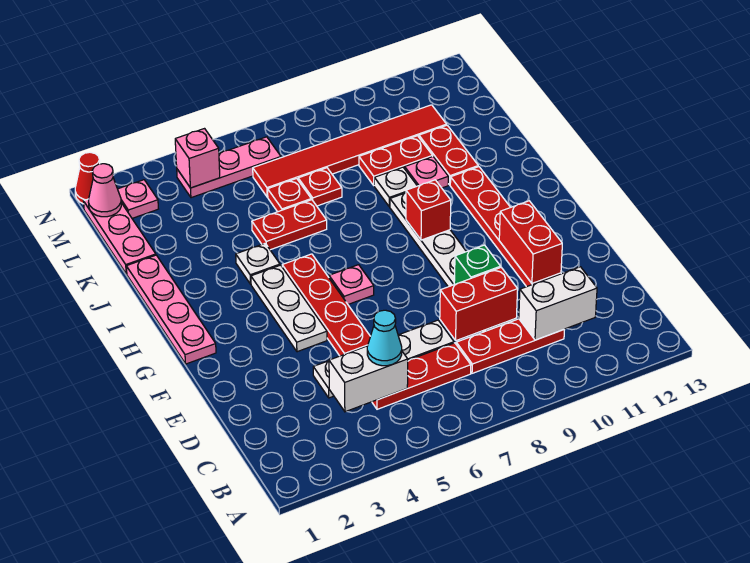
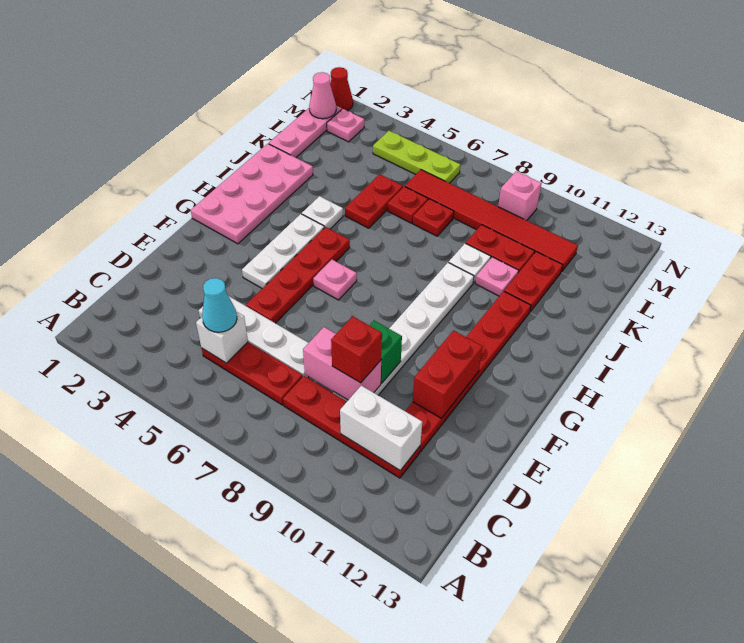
white brick C4:C5 level 2 -> white brick C5 level 2
red plate C8:C10 level 1 -> red plate C8:C11 level 1
red brick D8:D9 level 2 -> pink brick D8:D9 level 2
pink plate G1:J1 level 1 -> pink plate G1:J2 level 1
red brick H9 level 2 -> red brick D9 level 3
red plate J5:J6 level 1 -> red plate J5:K5 level 1
pink plate M4:M6 level 1 -> lime plate M4:M6 level 1
pink brick M4 level 2 -> pink brick M9 level 1

